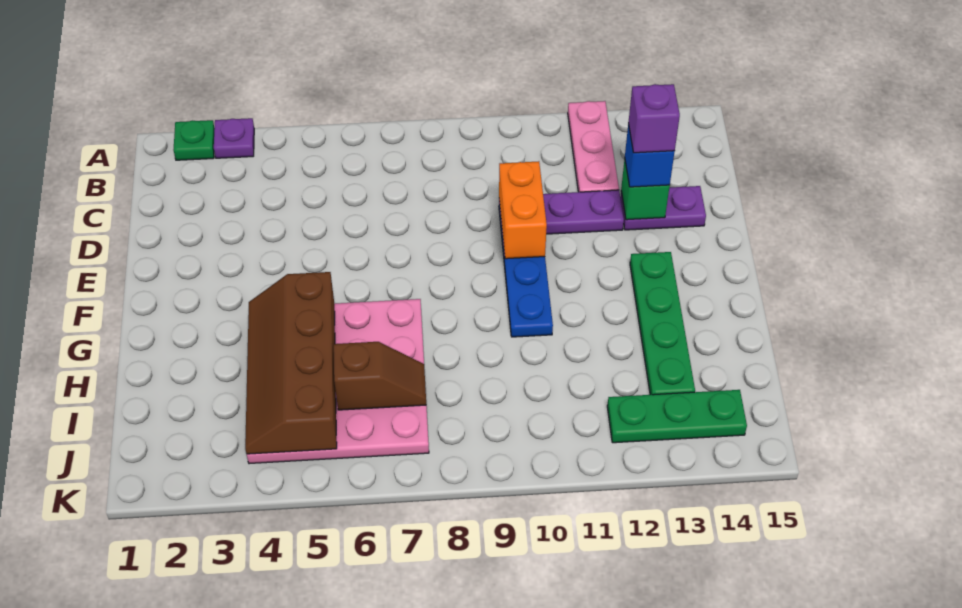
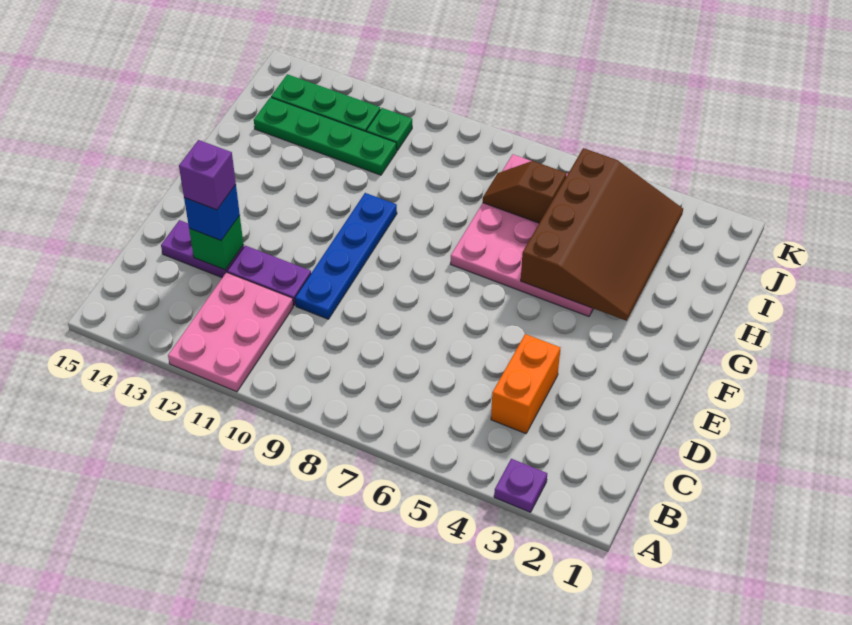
green plate A2 level 1 -> green plate J11 level 1
pink plate A12:C12 level 1 -> pink plate A11:C12 level 1
orange brick D10:E10 level 2 -> orange brick C4:D4 level 1
green plate F13:I13 level 1 -> green plate I11:I14 level 1
brown slope G4:J5 level 2 top 5 -> brown slope G3:J5 level 2 top 5

